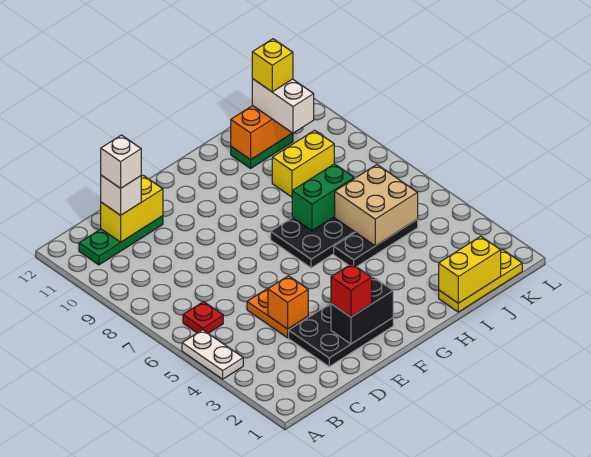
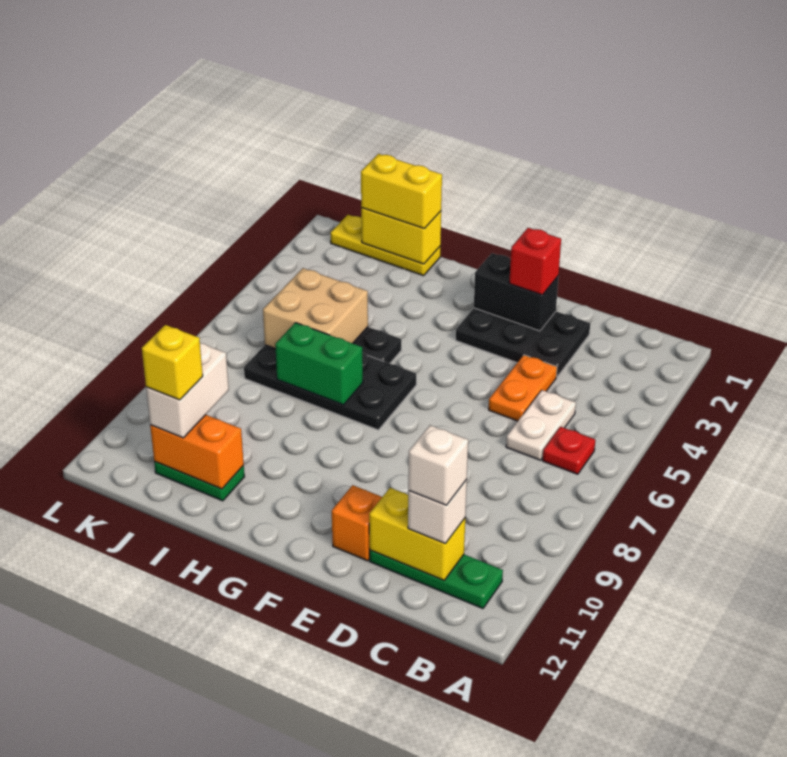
white plate A4:A5 level 1 -> white plate C5:C6 level 1
orange brick D4 level 2 -> orange brick E11 level 1
yellow brick I9:J9 level 1 -> yellow brick I1:J1 level 3

